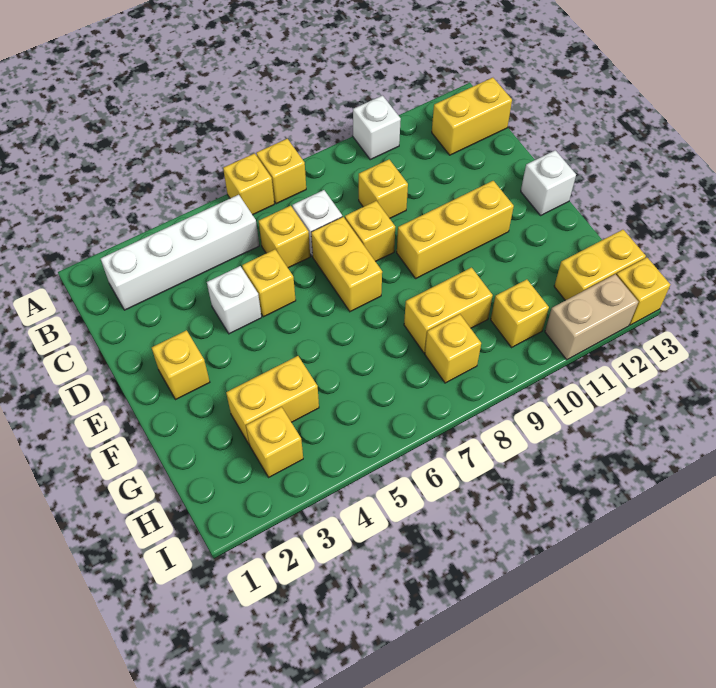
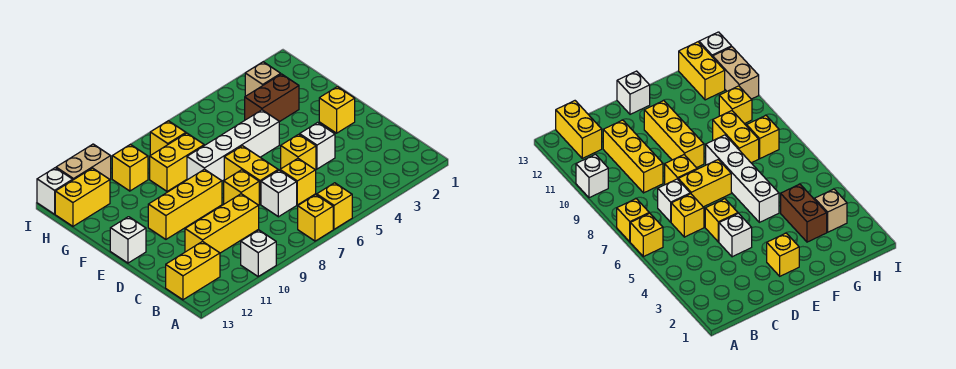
white brick B2:B5 level 1 -> white brick F5:F8 level 1
yellow brick C9 level 1 -> yellow brick C9:C11 level 1
yellow brick G3:G4 level 1 -> brown brick G3:G4 level 1
yellow brick H3 level 1 -> tan brick H3 level 1
yellow brick I13 level 1 -> white brick I13 level 1

